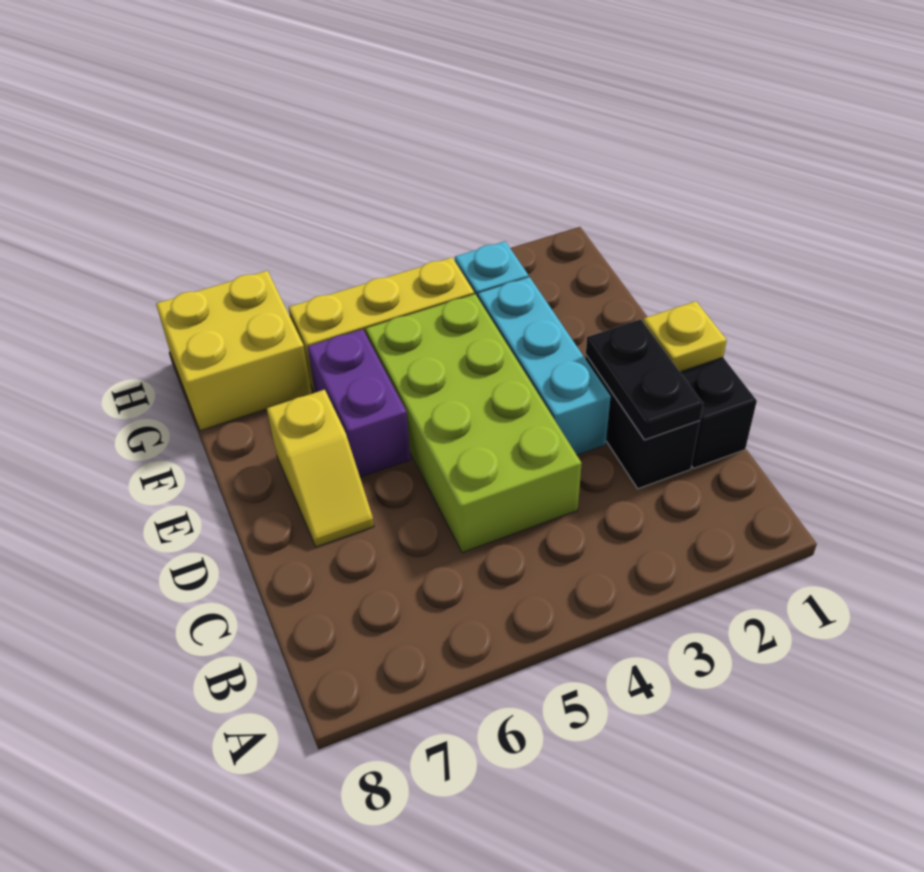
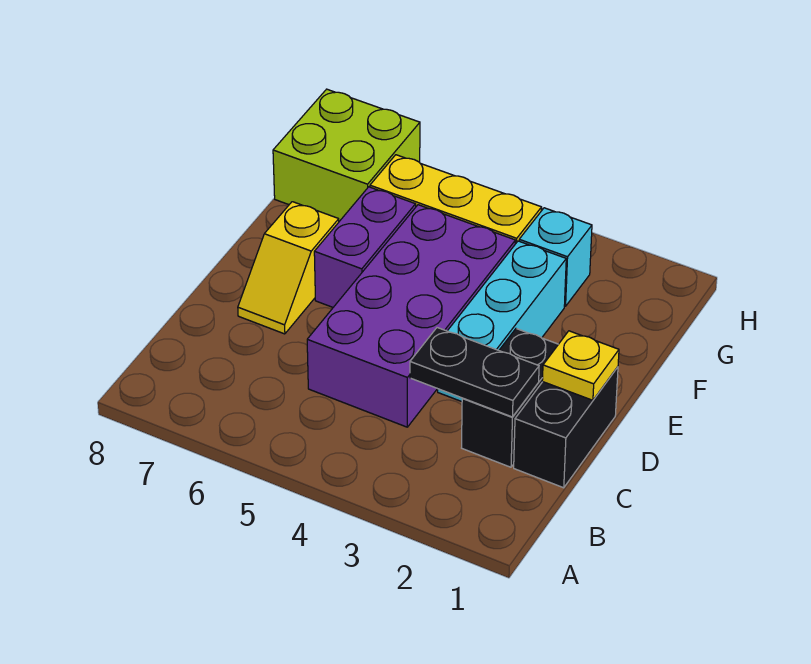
black plate C2:D2 level 2 -> black plate C2:C3 level 2
lime brick C4:F5 level 1 -> purple brick C4:F5 level 1
yellow brick G7:H8 level 1 -> lime brick G7:H8 level 1

